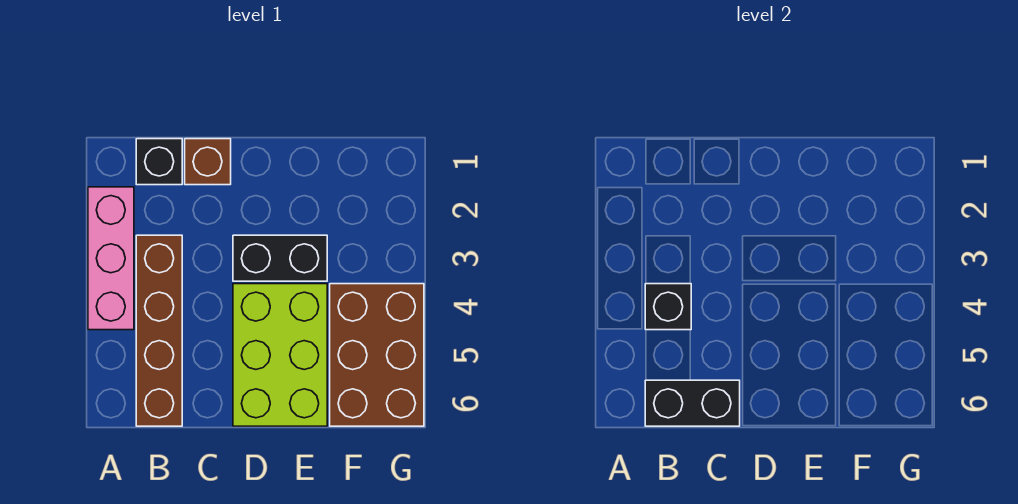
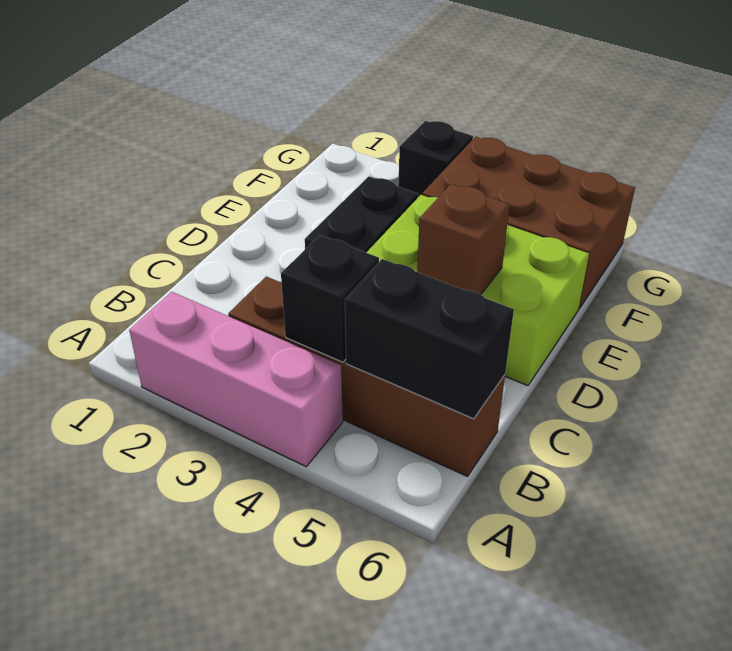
black brick B1 level 1 -> black brick G3 level 1
black brick B6:C6 level 2 -> black brick B5:B6 level 2
brown brick C1 level 1 -> brown brick D5 level 2

